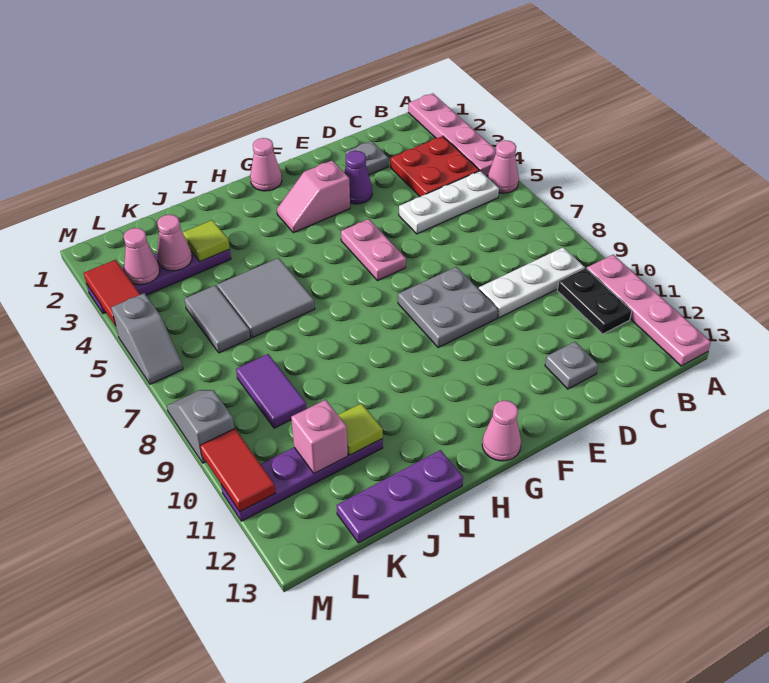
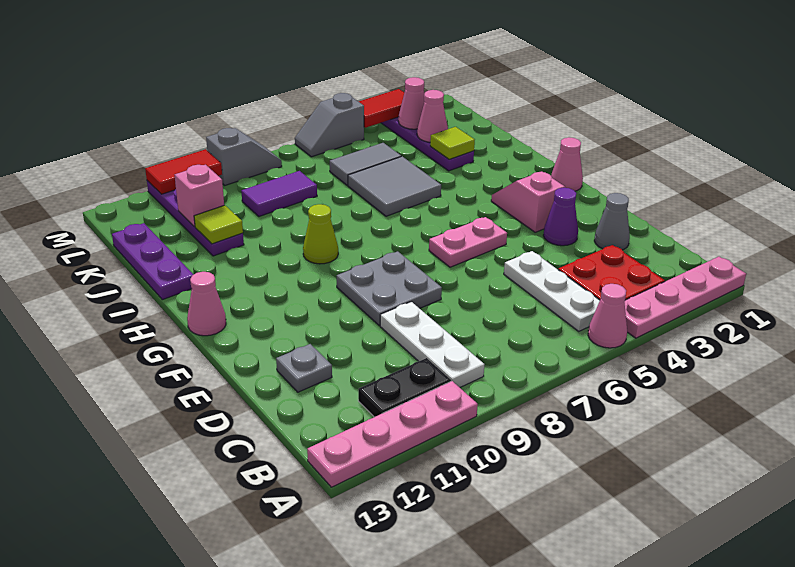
grey plate D2 level 1 -> grey cone D2 level 1
none -> lime cone H9 level 1

